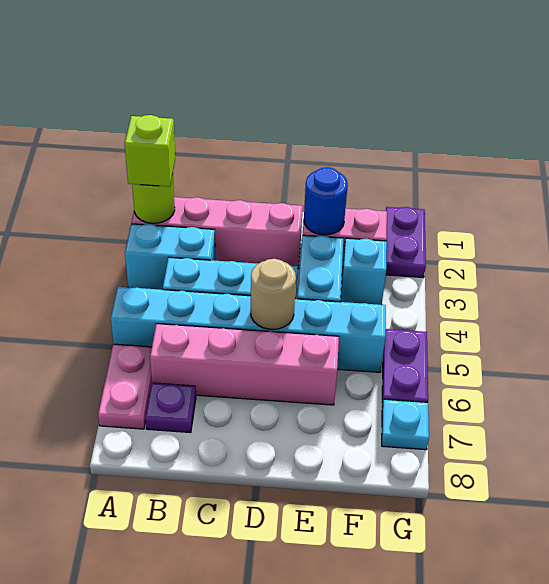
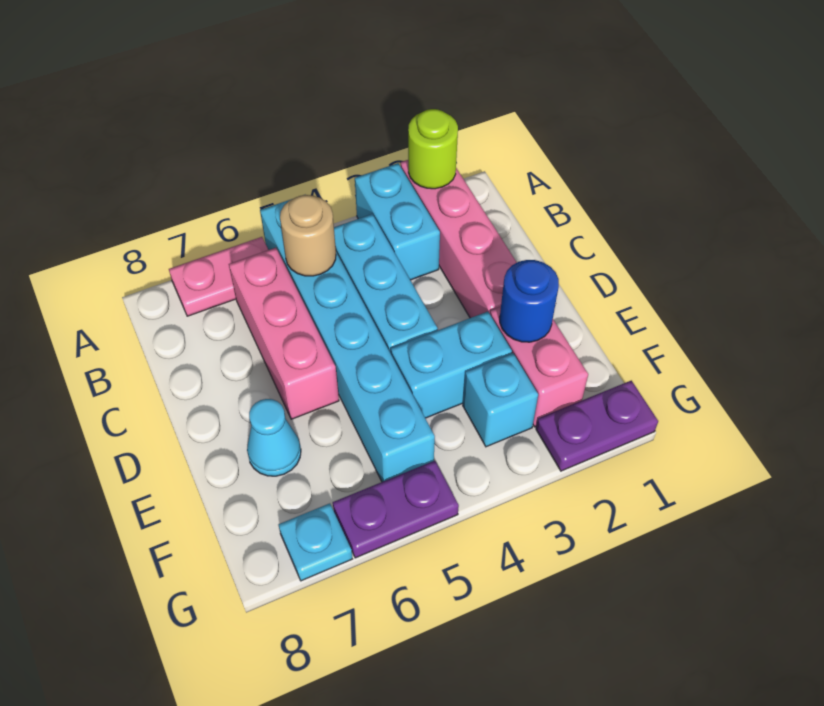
lime brick A2 level 3 -> none
pink brick B6:E6 level 1 -> pink brick B6:D6 level 1
purple plate B7 level 1 -> none
tan round brick D5 level 2 -> tan round brick B5 level 2
none -> cyan cone E7 level 1

